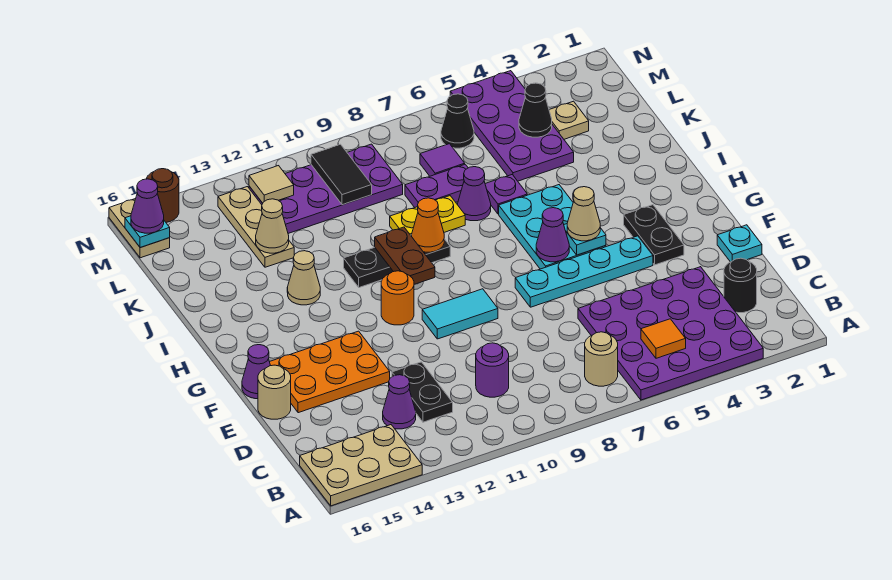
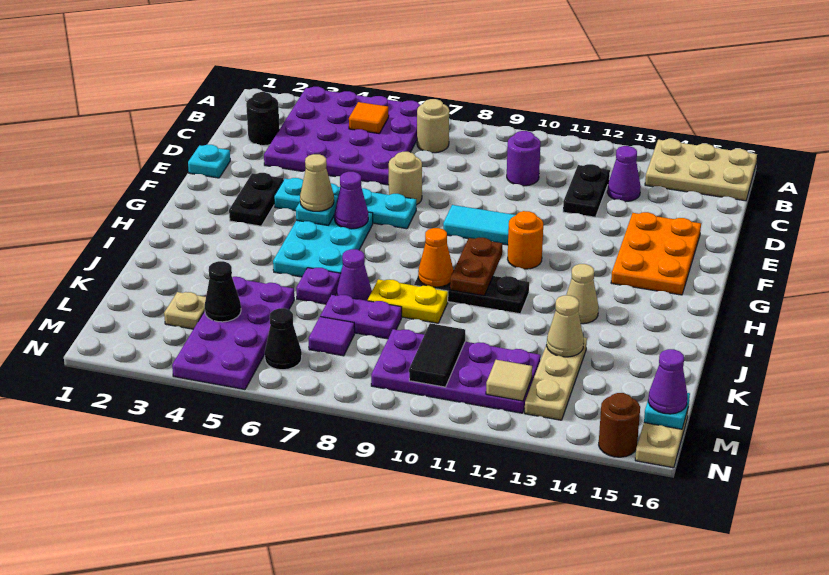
orange plate E13:F15 level 1 -> orange plate E14:G15 level 1
tan round brick E16 level 1 -> tan round brick E7 level 1
purple cone F16 level 1 -> none

